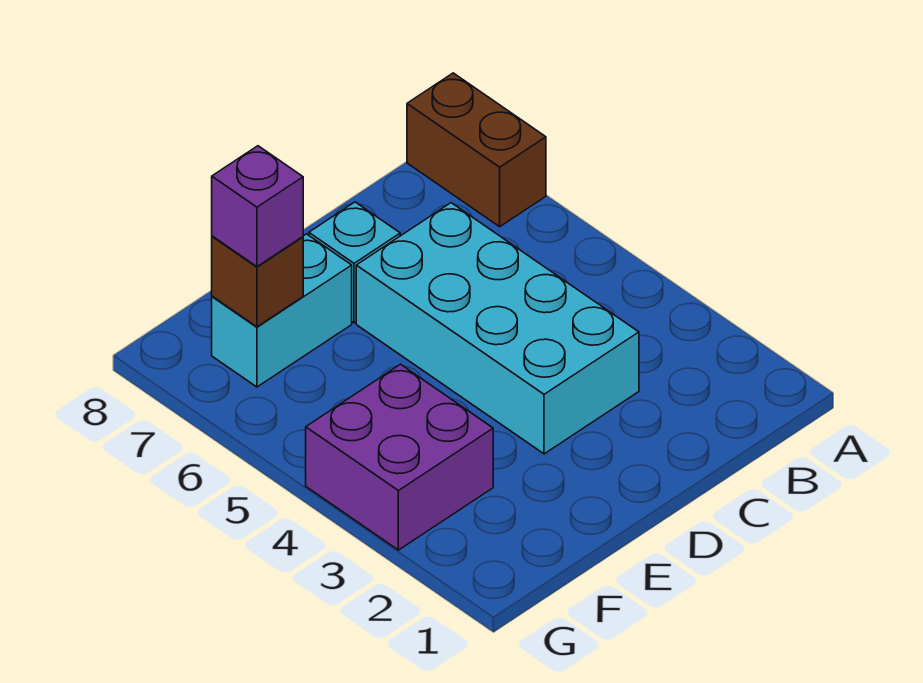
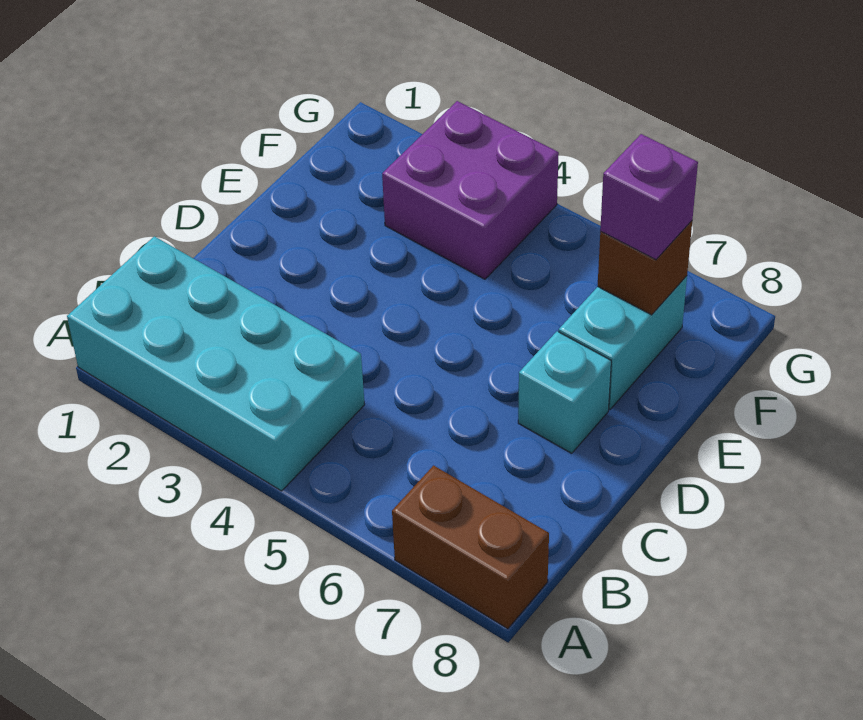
cyan brick C3:D6 level 1 -> cyan brick A1:B4 level 1

